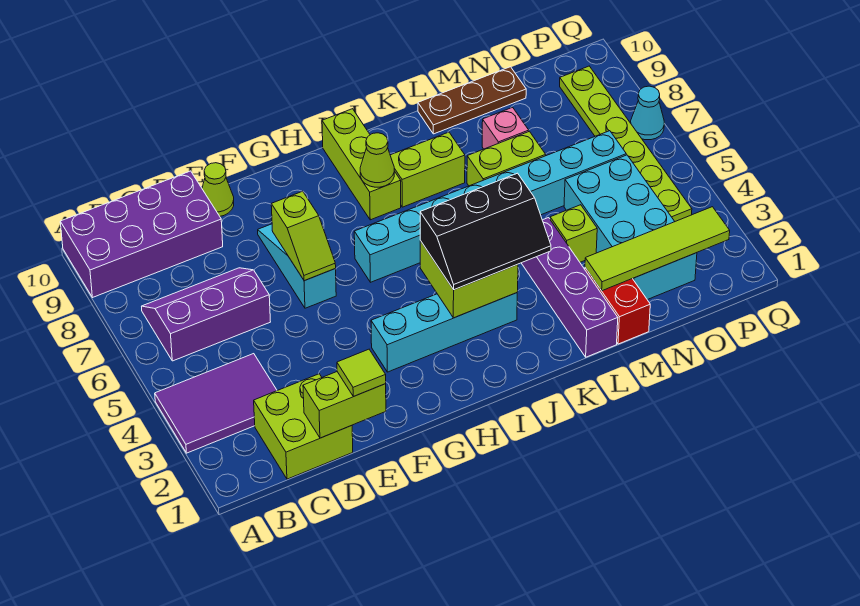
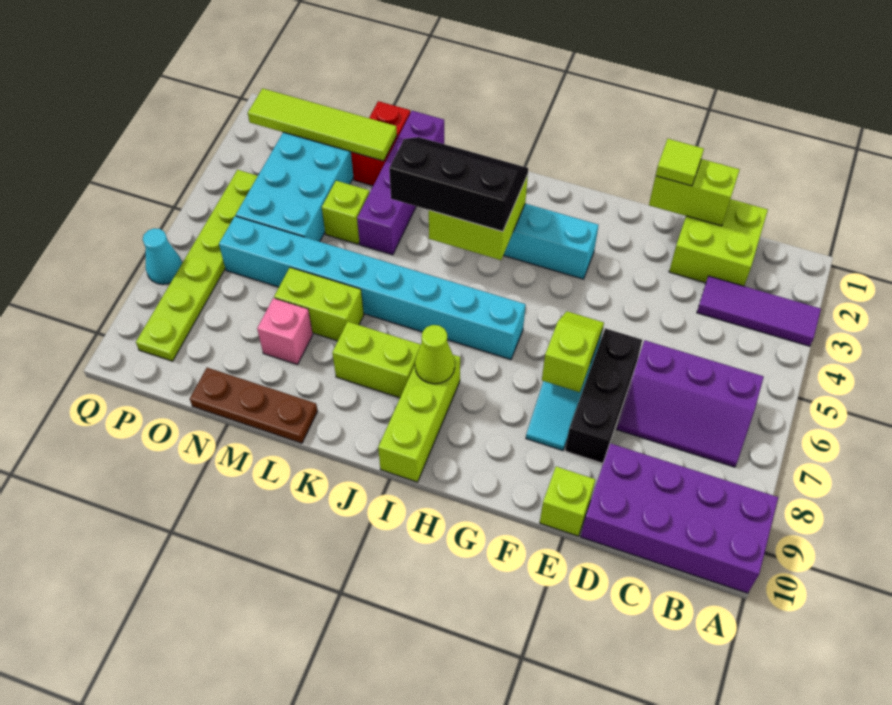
purple tile A3:C4 level 1 -> purple tile A3:C3 level 1
none -> black brick E6:E8 level 1
lime cone E10 level 1 -> lime brick E10 level 1

